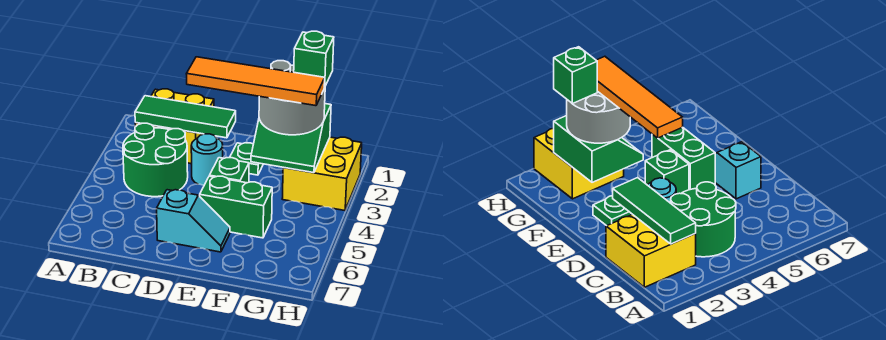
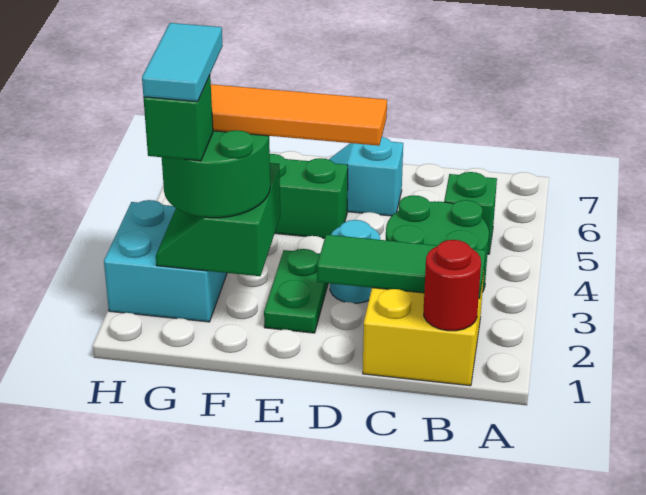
none -> red round brick B1 level 2
green plate E2 level 1 -> green plate E2:E3 level 1
green brick E4 level 1 -> green brick B5 level 1
green slope F2:G3 level 2 top 2 -> green slope F2:G3 level 2 top F
grey round brick F2:G3 level 3 -> green round brick F2:G3 level 3
yellow brick G2:H3 level 1 -> cyan brick G2:H3 level 1
none -> cyan tile G2:G3 level 5

